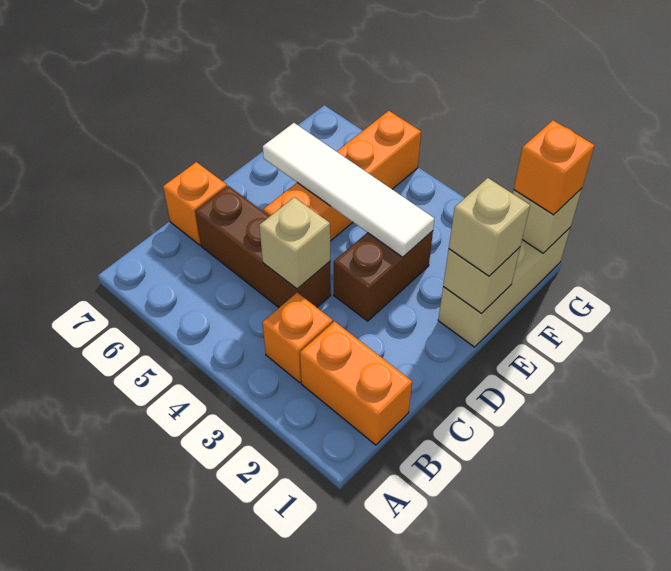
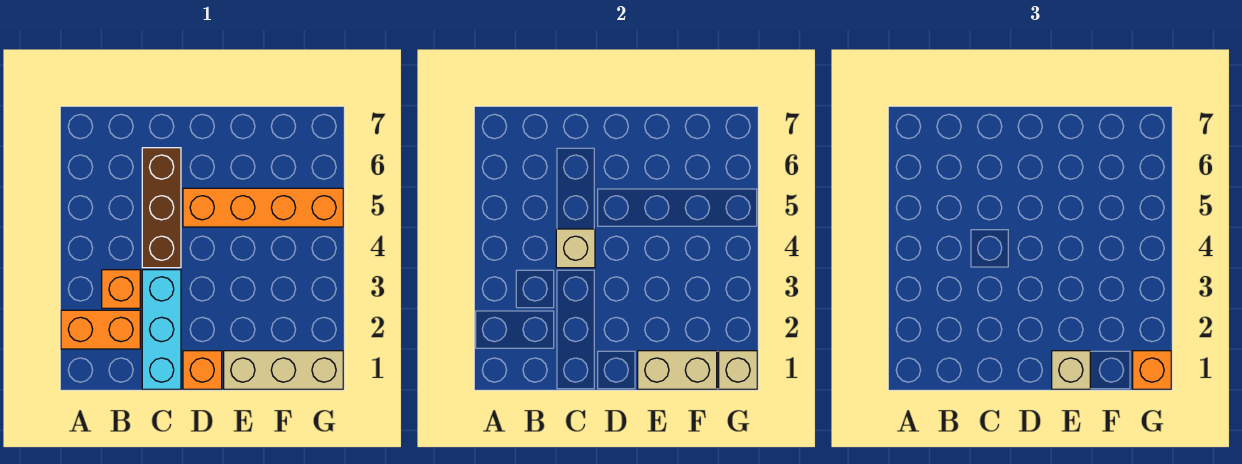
orange brick B1:B2 level 1 -> orange brick A2:B2 level 1
none -> cyan brick C1:C3 level 1
orange brick C7 level 1 -> orange brick D1 level 1
brown brick D3:E3 level 1 -> none
tan brick E1 level 2 -> tan brick E1:F1 level 2
white tile E3:E6 level 2 -> none

